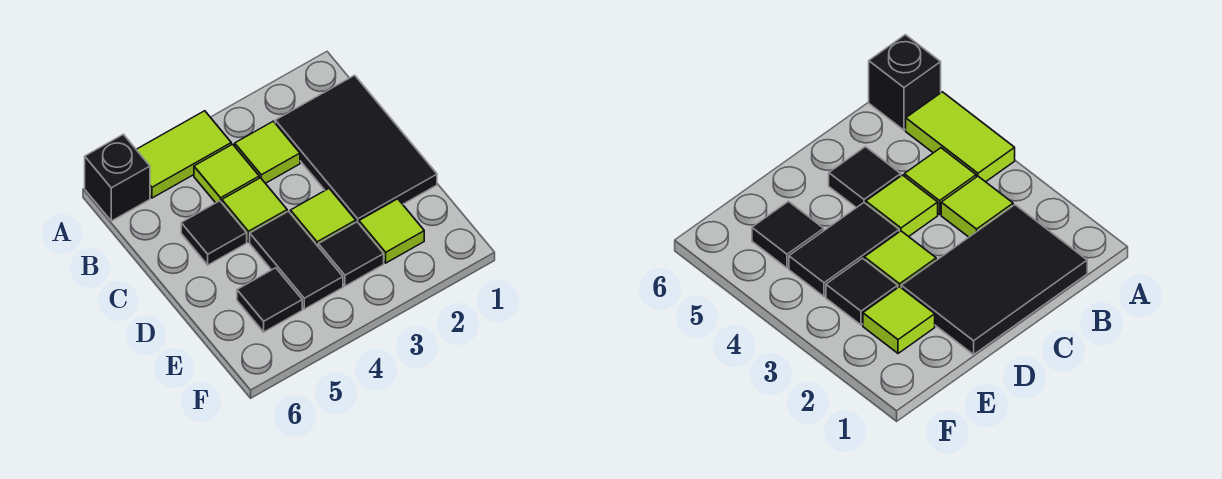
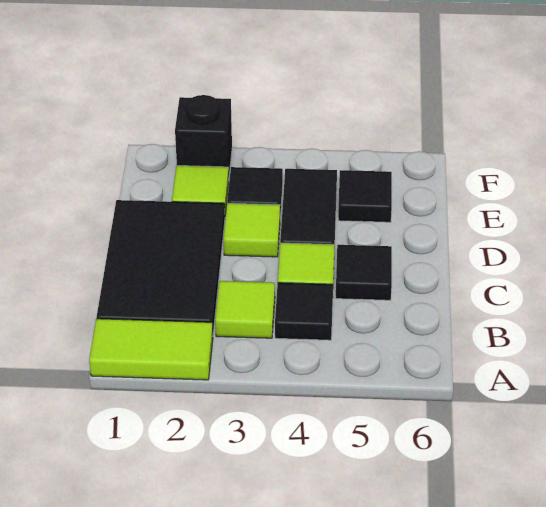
lime tile A4:A5 level 1 -> lime tile A1:A2 level 1
black brick A6 level 1 -> black brick F2 level 1
lime tile B4 level 1 -> black tile B4 level 1

